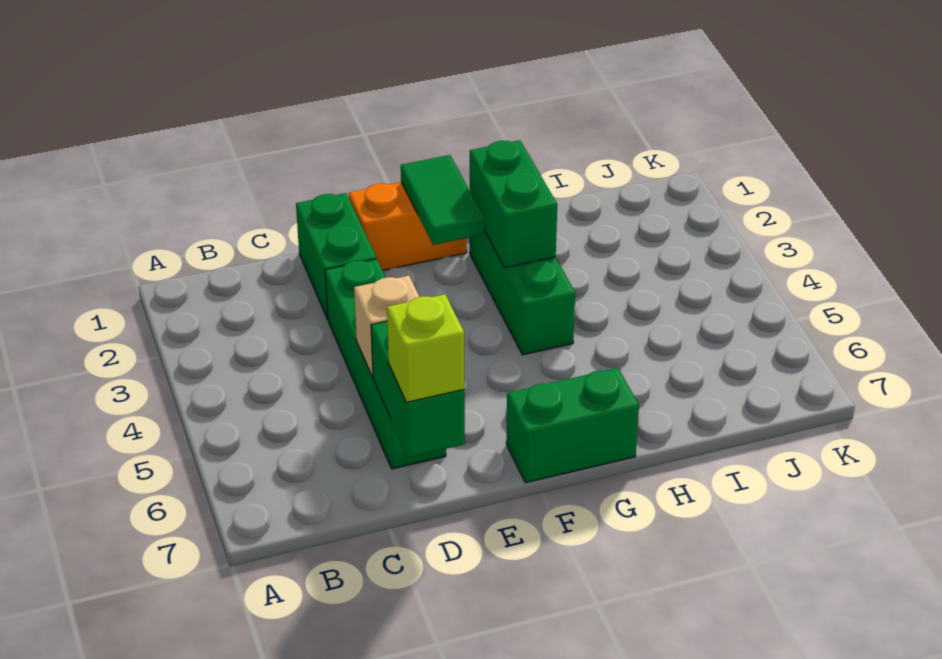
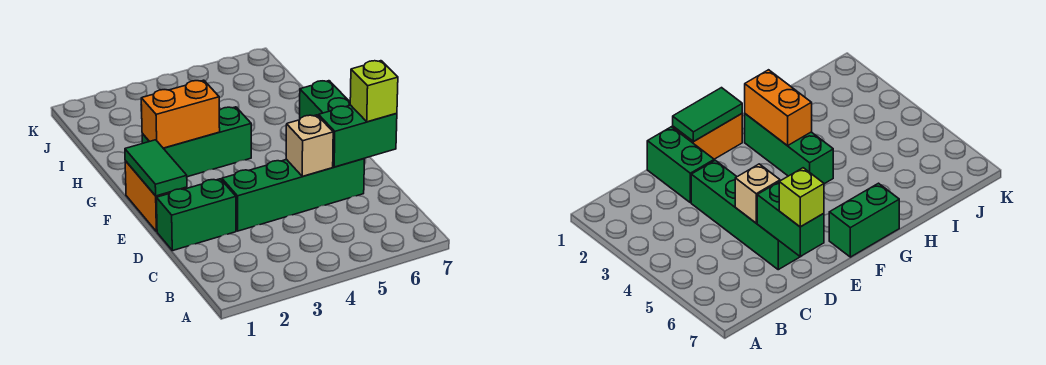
green tile F1:F2 level 2 -> green tile E1:F1 level 2
green brick G2:G3 level 2 -> orange brick G2:G3 level 2

